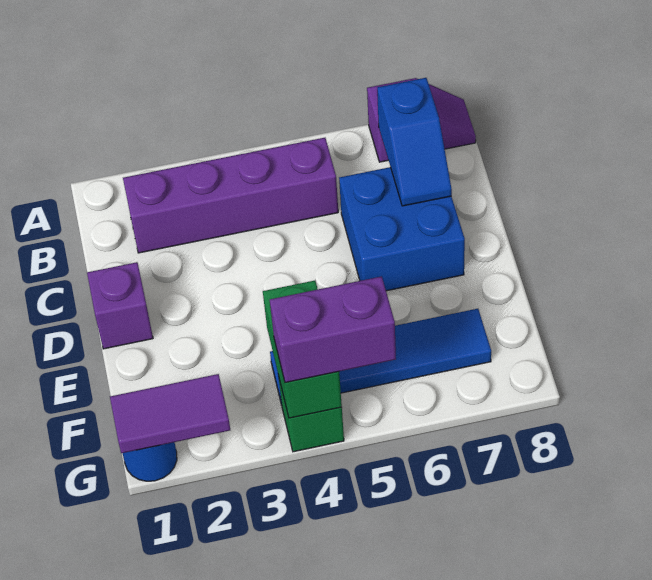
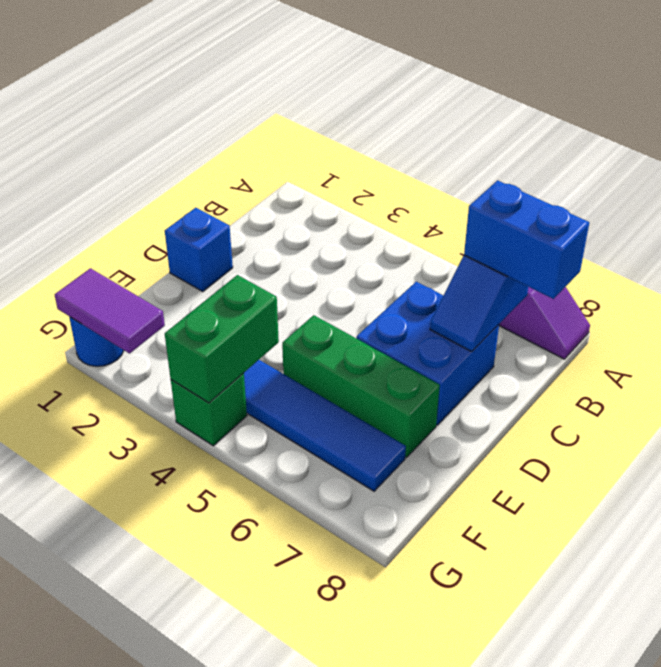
purple brick B2:B5 level 1 -> none
none -> blue brick B7:B8 level 3
purple brick D1 level 1 -> blue brick D1 level 1
none -> green brick E5:E7 level 1
purple brick G4:G5 level 3 -> none

